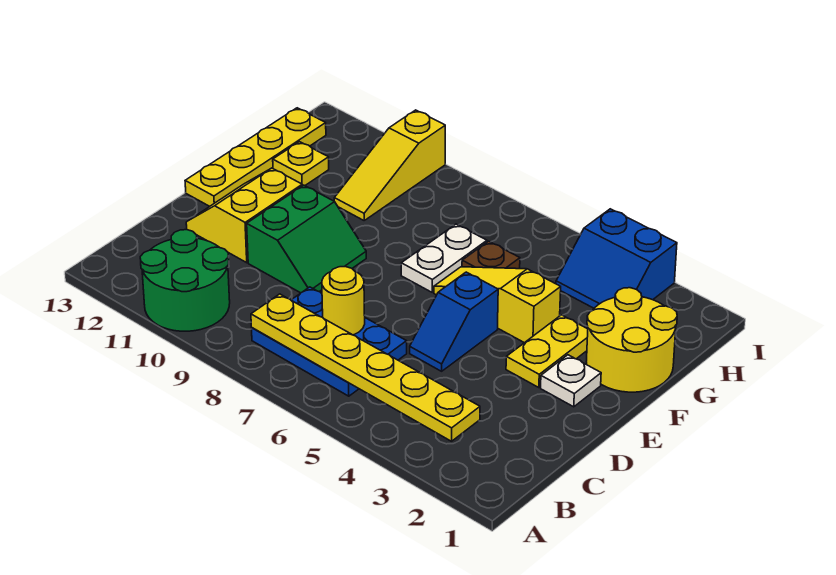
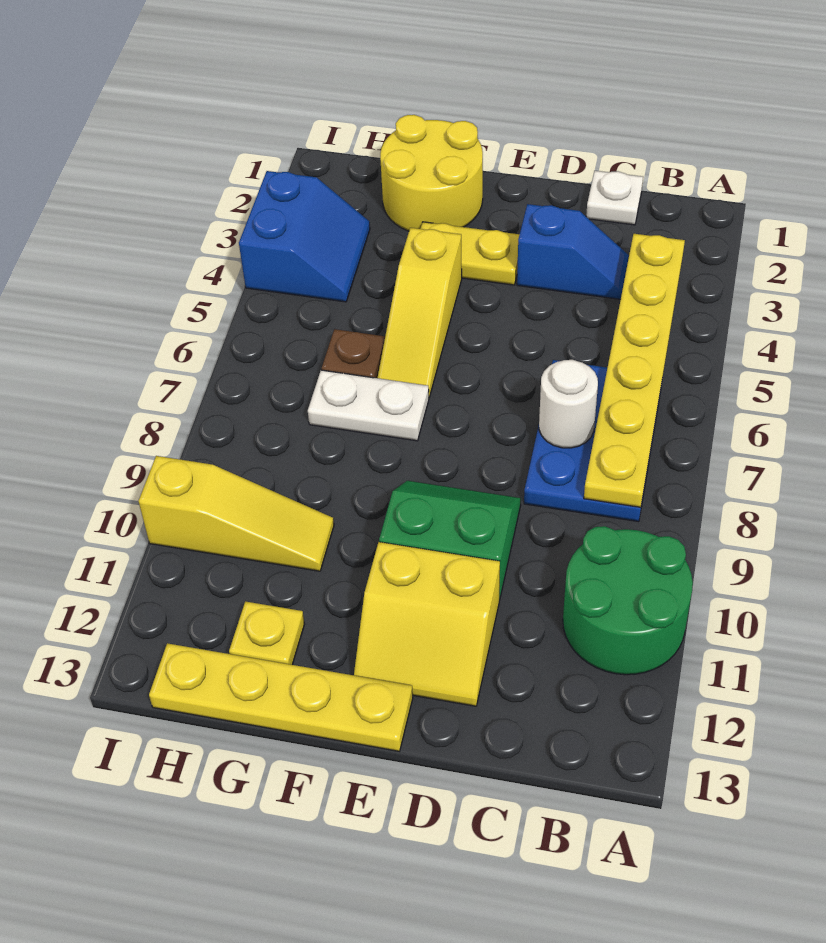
yellow round brick C7 level 2 -> white round brick C7 level 2
blue slope D5:E5 level 1 top E -> blue slope C3:D3 level 1 top D
white plate E2 level 1 -> white plate C1 level 1

